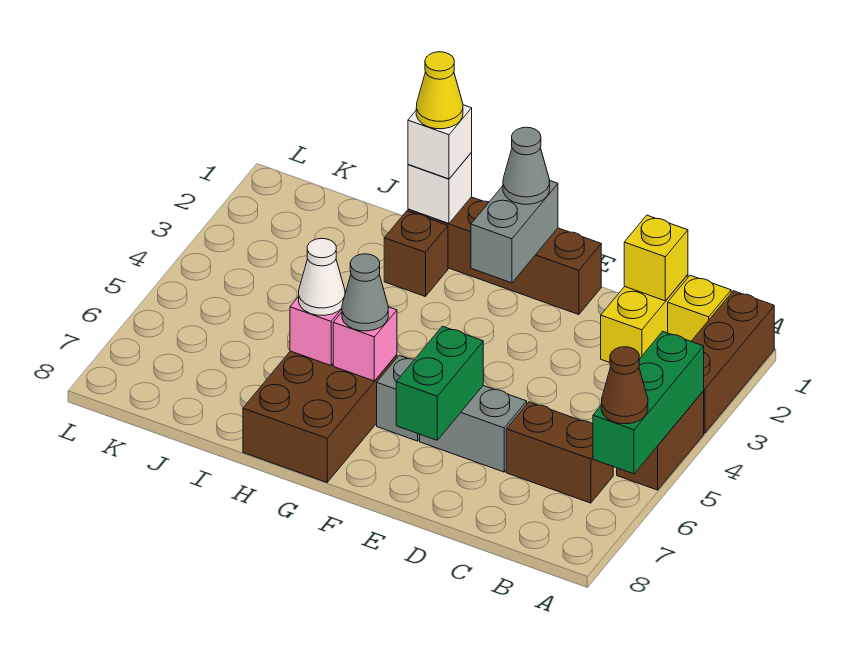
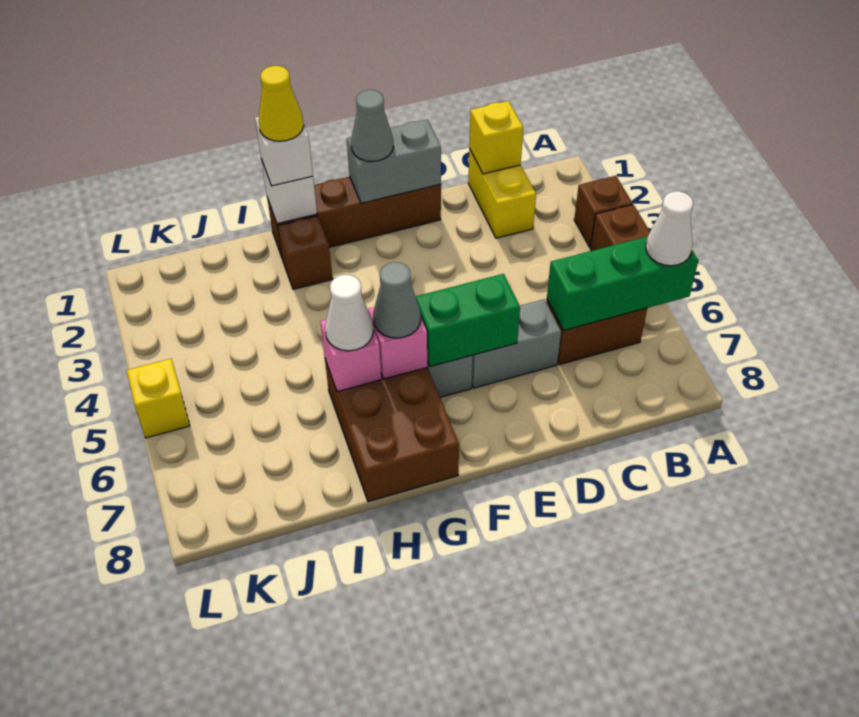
brown brick A1:A3 level 1 -> brown brick A3 level 1
green brick A4:A6 level 2 -> green brick A6:C6 level 2
brown cone A6 level 3 -> white cone A6 level 3
yellow brick B1 level 1 -> yellow brick L5 level 1
green brick E6:E7 level 2 -> green brick E6:F6 level 2
grey brick F1:F2 level 2 -> grey brick E1:F1 level 2

